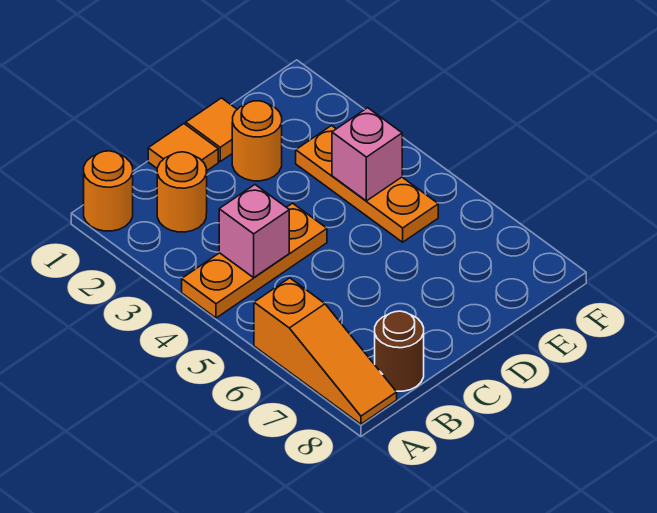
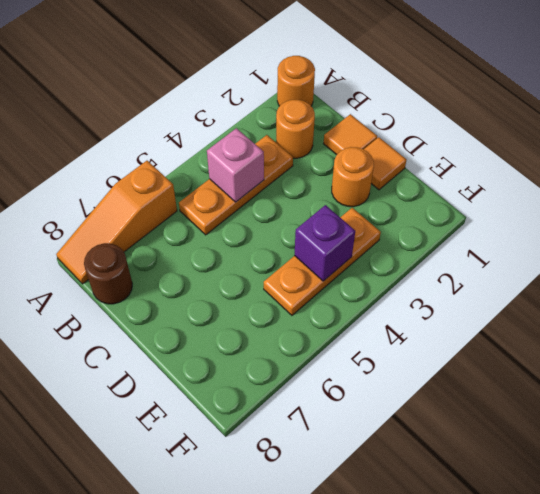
orange plate A4:C4 level 1 -> orange plate B3:B5 level 1
pink brick E4 level 2 -> purple brick E4 level 2

